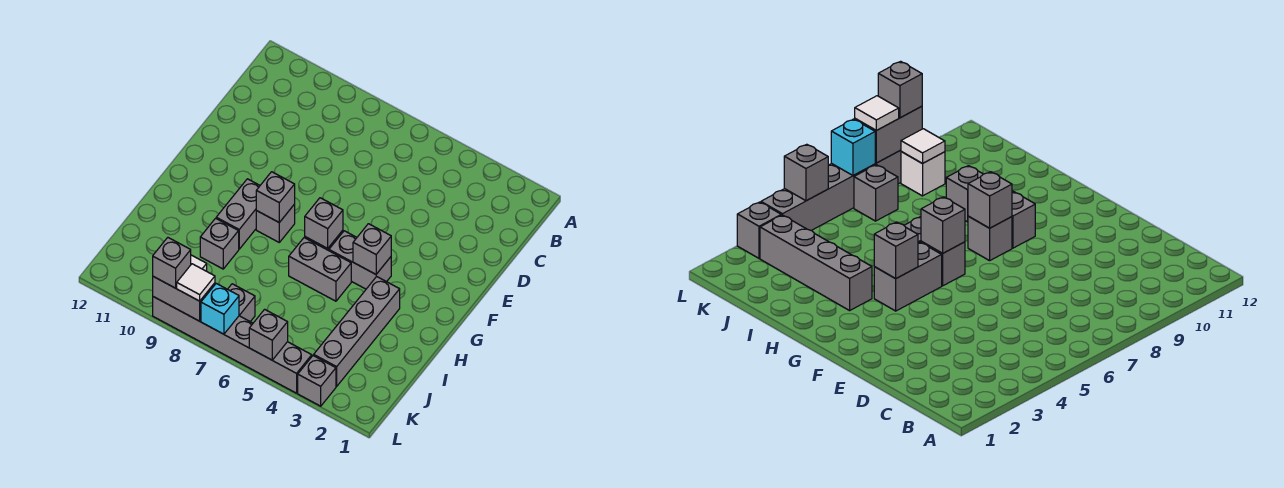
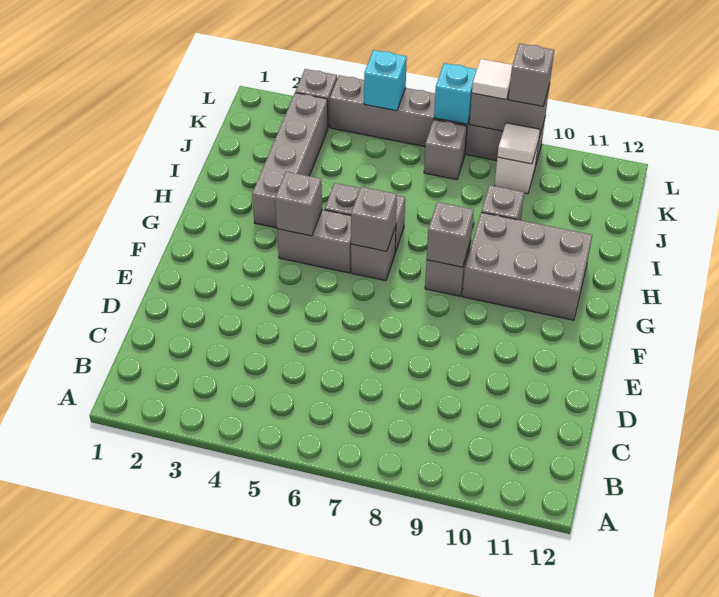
grey brick G9:H9 level 1 -> grey brick G9:H11 level 1
grey brick L5 level 2 -> cyan brick L5 level 2

